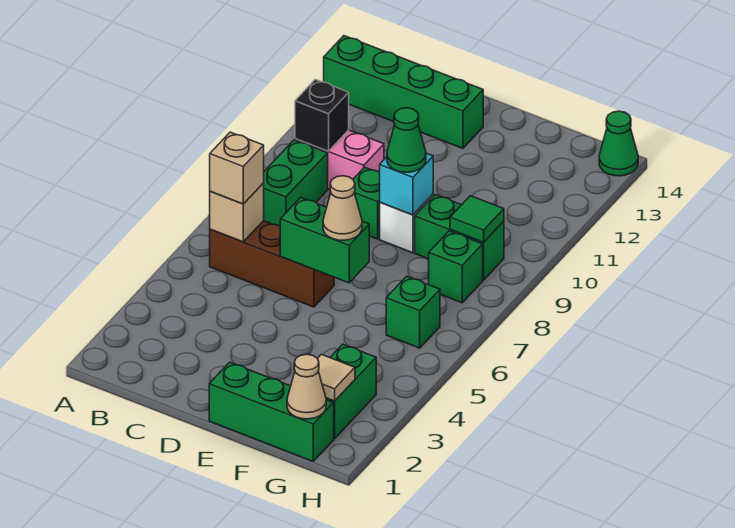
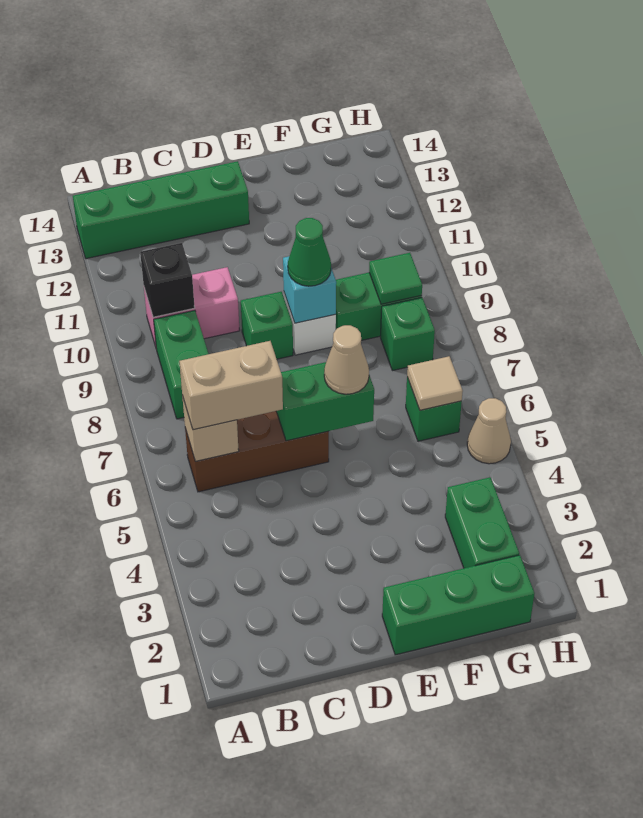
tan brick B6 level 3 -> tan brick B6:C6 level 3
tan cone G1 level 2 -> tan cone H5 level 1
tan tile G2 level 2 -> tan tile G6 level 2
green cone H14 level 1 -> none

